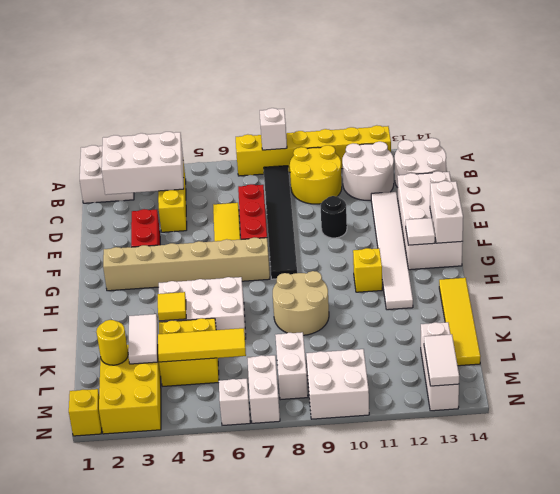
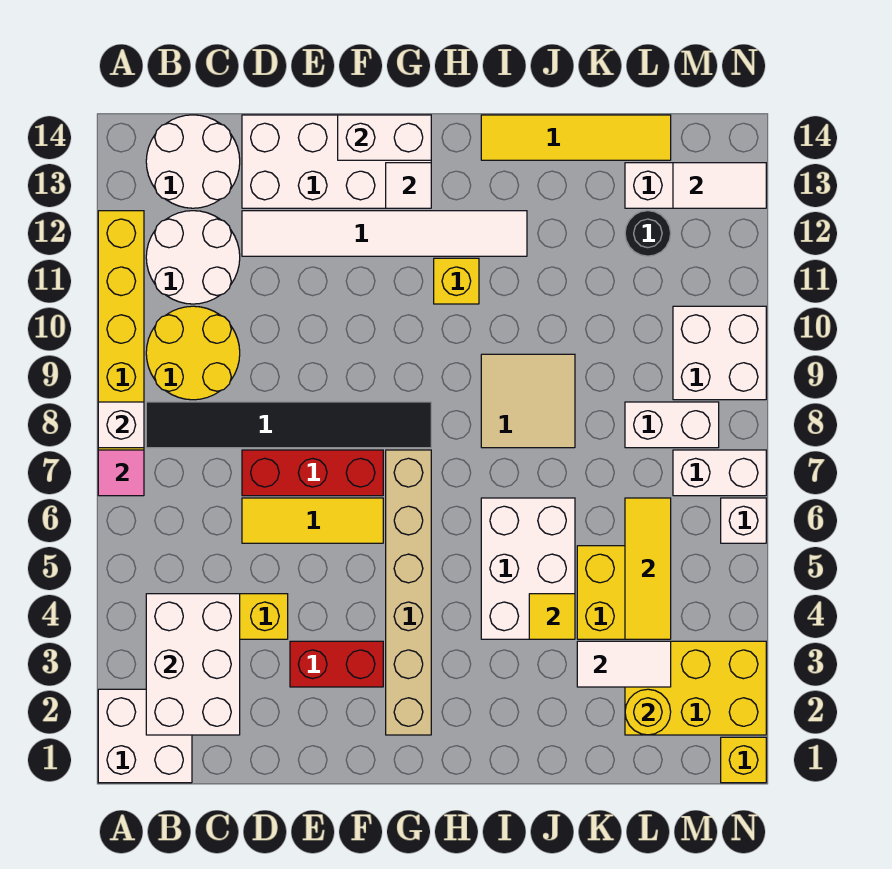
none -> pink tile A7 level 2
black round brick E10 level 1 -> black round brick L12 level 1
tan round brick I8:J9 level 1 -> tan tile I8:J9 level 1

